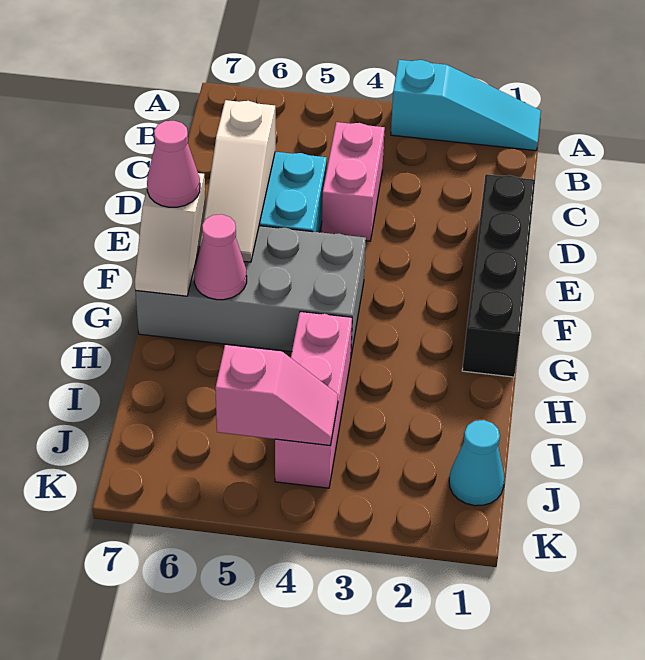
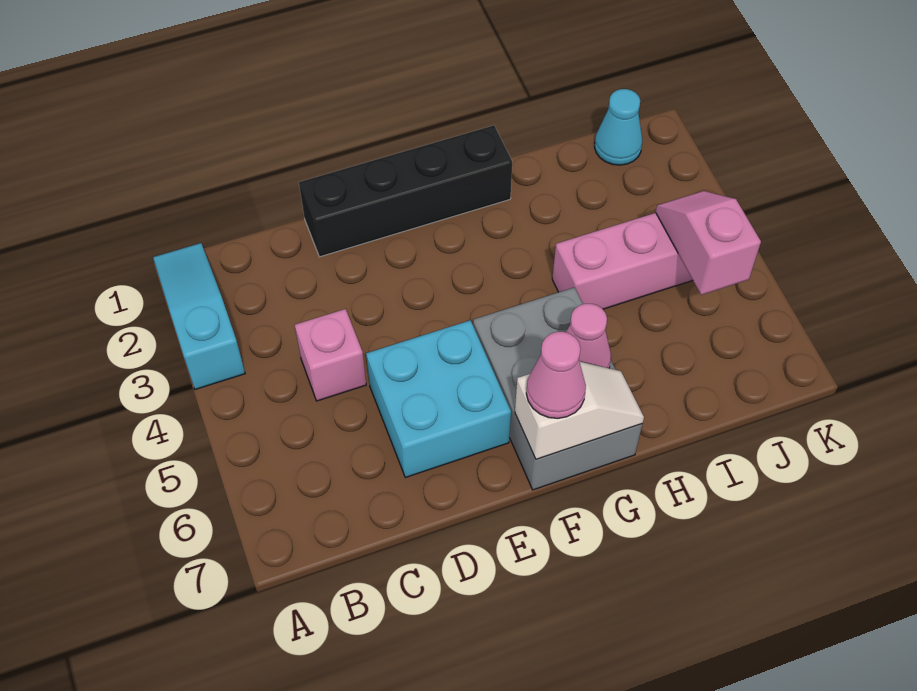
pink brick C4:D4 level 1 -> pink brick C4 level 1
white slope D6:F6 level 2 top D -> none
grey brick F4:G7 level 1 -> grey brick F5:G7 level 1

